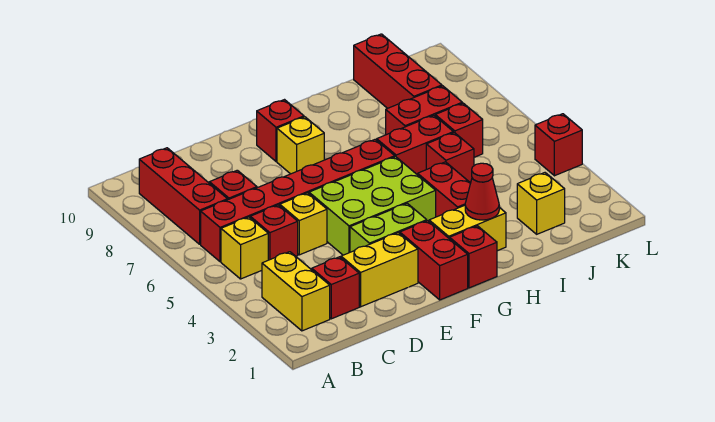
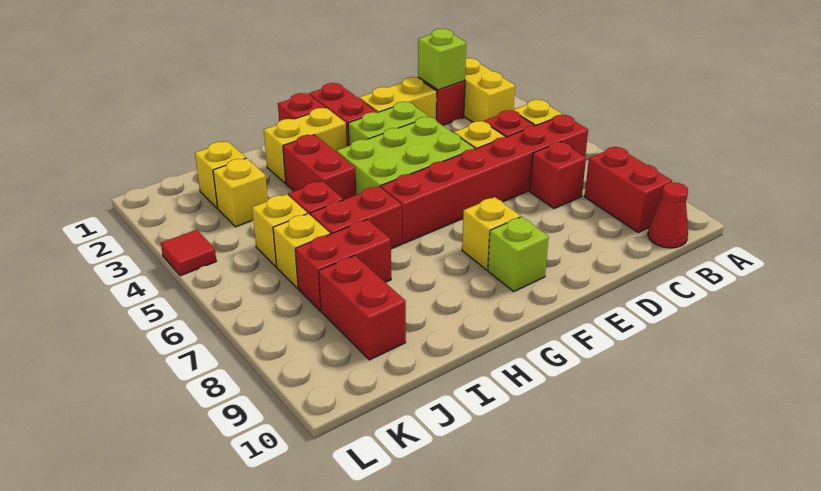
red brick B7:B9 level 1 -> red brick B8:B9 level 1
none -> lime brick C2 level 2
red brick F9 level 1 -> lime brick F9 level 1
red cone H2 level 2 -> red cone B10 level 1
none -> yellow brick J3 level 1
none -> yellow brick J5 level 1
red brick J6 level 1 -> yellow brick J6 level 1
red brick J8:J10 level 1 -> red brick J8:J9 level 1
red brick L4 level 1 -> red tile L4 level 1

